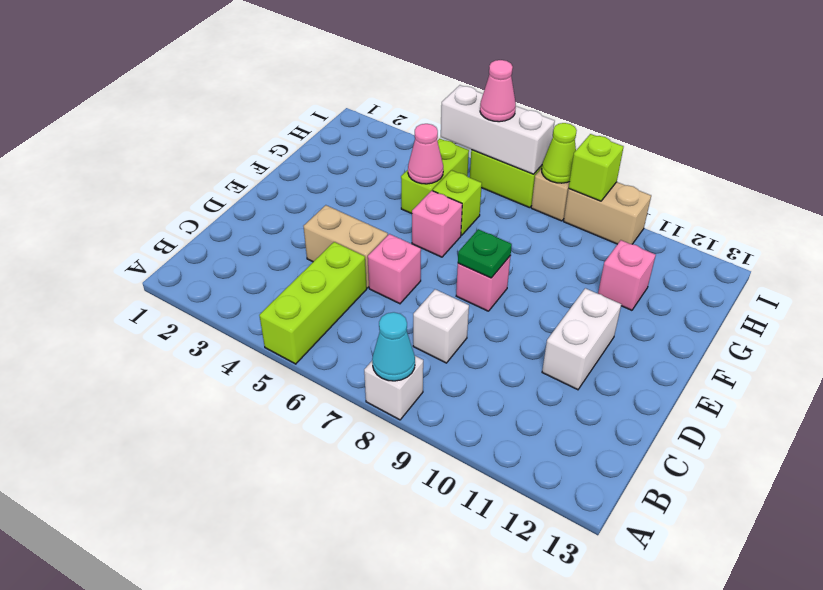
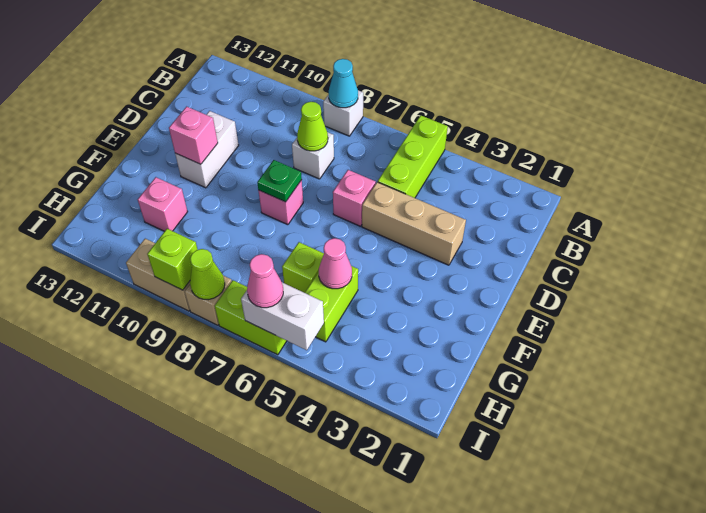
none -> lime cone C8 level 2
tan brick D4:D5 level 1 -> tan brick D3:D5 level 1
pink brick F6 level 1 -> pink brick E11 level 2
white brick I5:I7 level 2 -> white brick I5:I6 level 2

